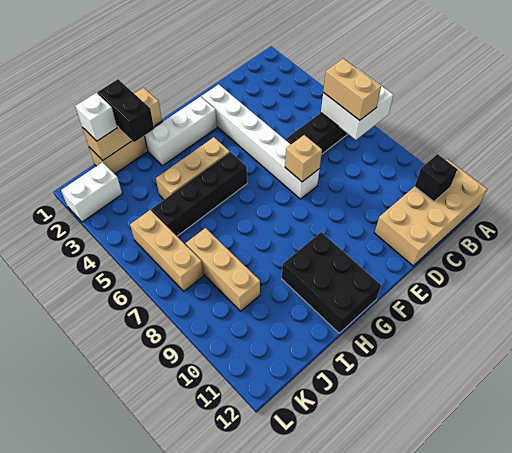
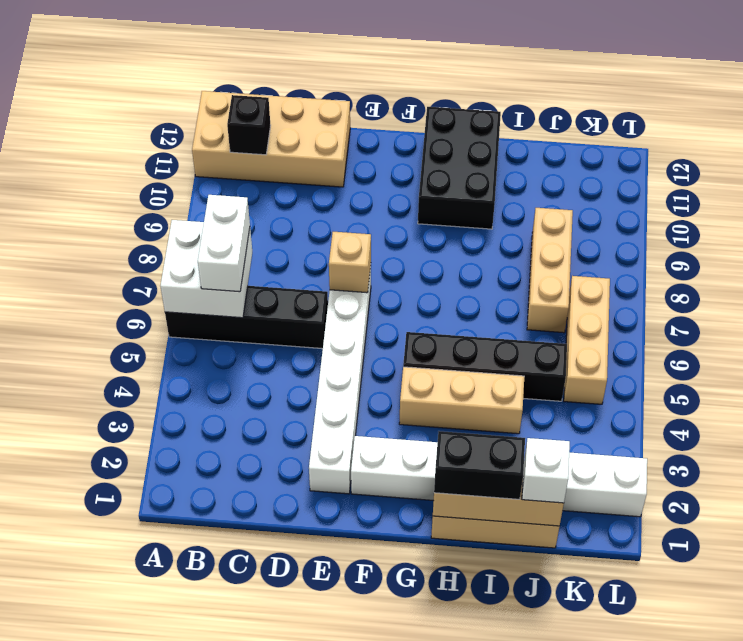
tan brick B6:B7 level 3 -> white brick B6:B7 level 3
black brick I1:I2 level 3 -> black brick H1:I1 level 3

